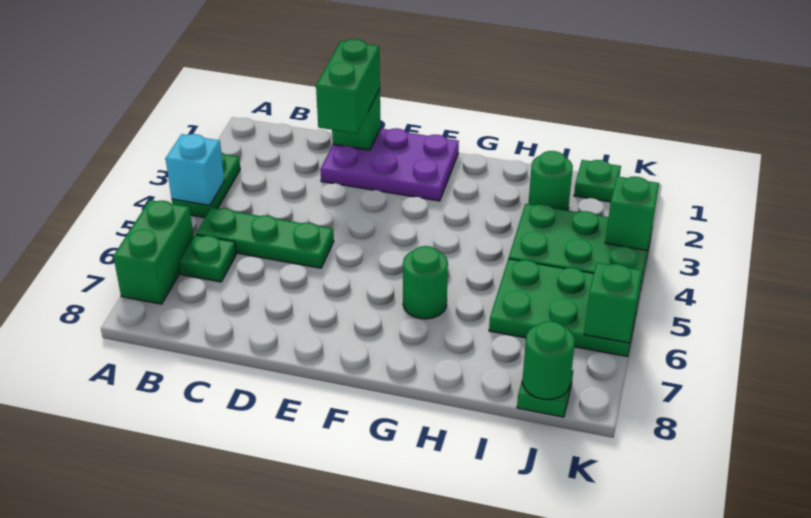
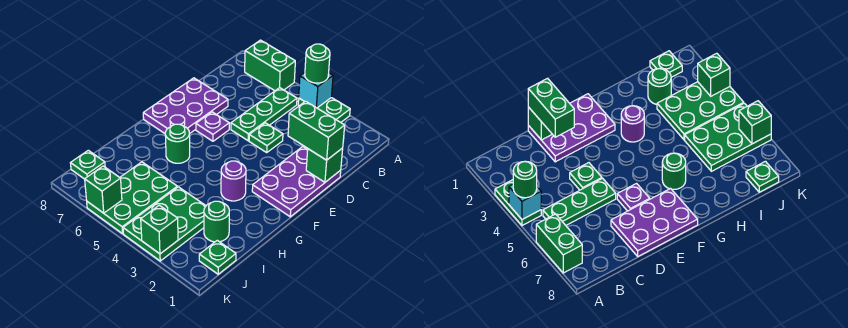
green plate B6 level 1 -> green plate D4 level 1
none -> purple plate D7:F8 level 1
none -> purple plate E6 level 1
none -> purple round brick G3 level 1
green round brick J8 level 2 -> green round brick A4 level 3

